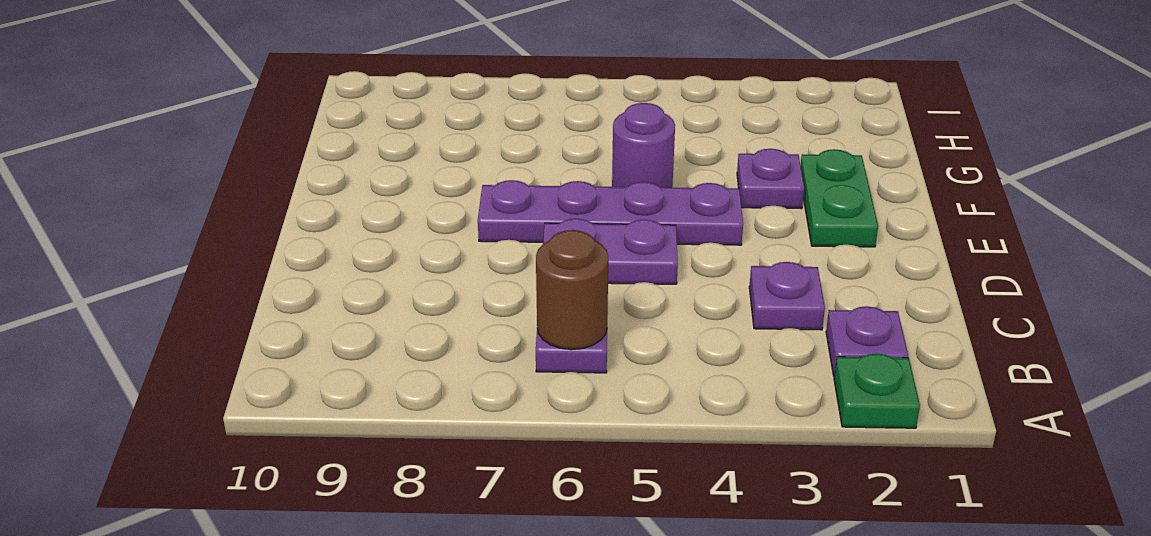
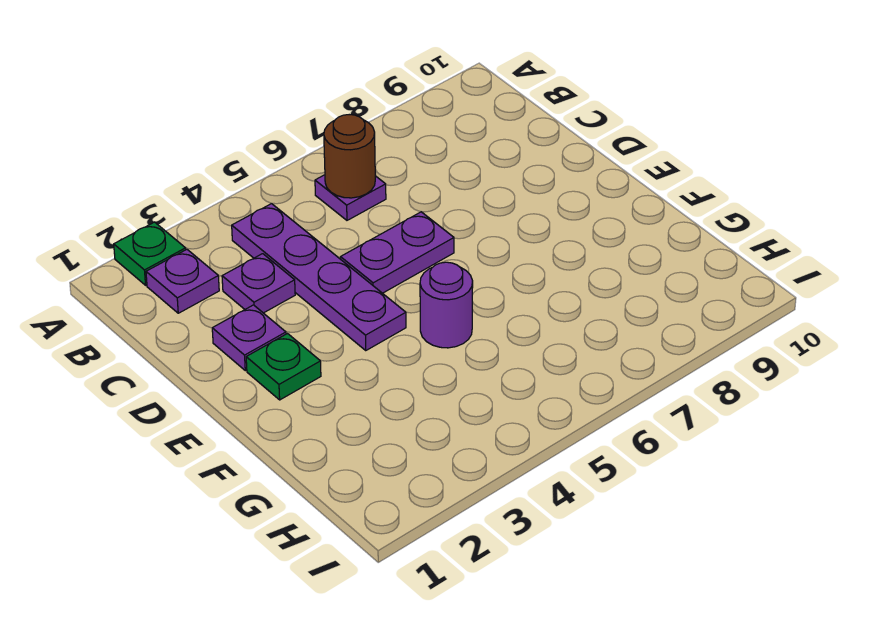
green plate E2:F2 level 1 -> green plate E2 level 1
purple plate E4:E7 level 1 -> purple plate B4:E4 level 1
purple plate F3 level 1 -> purple plate D2 level 1

